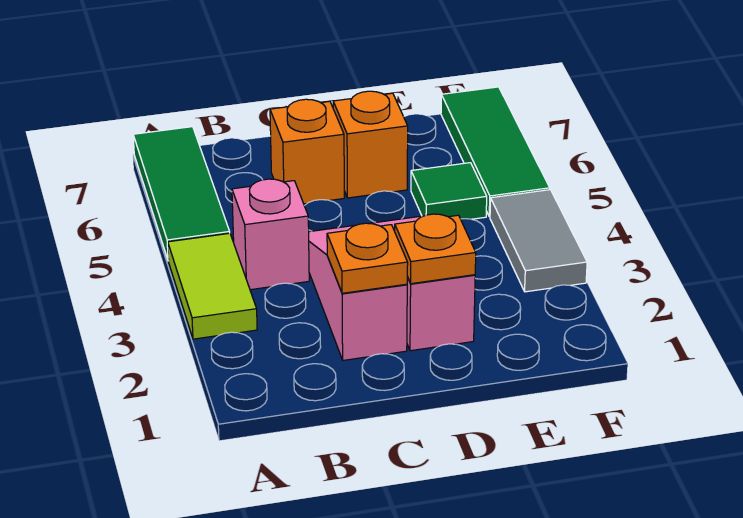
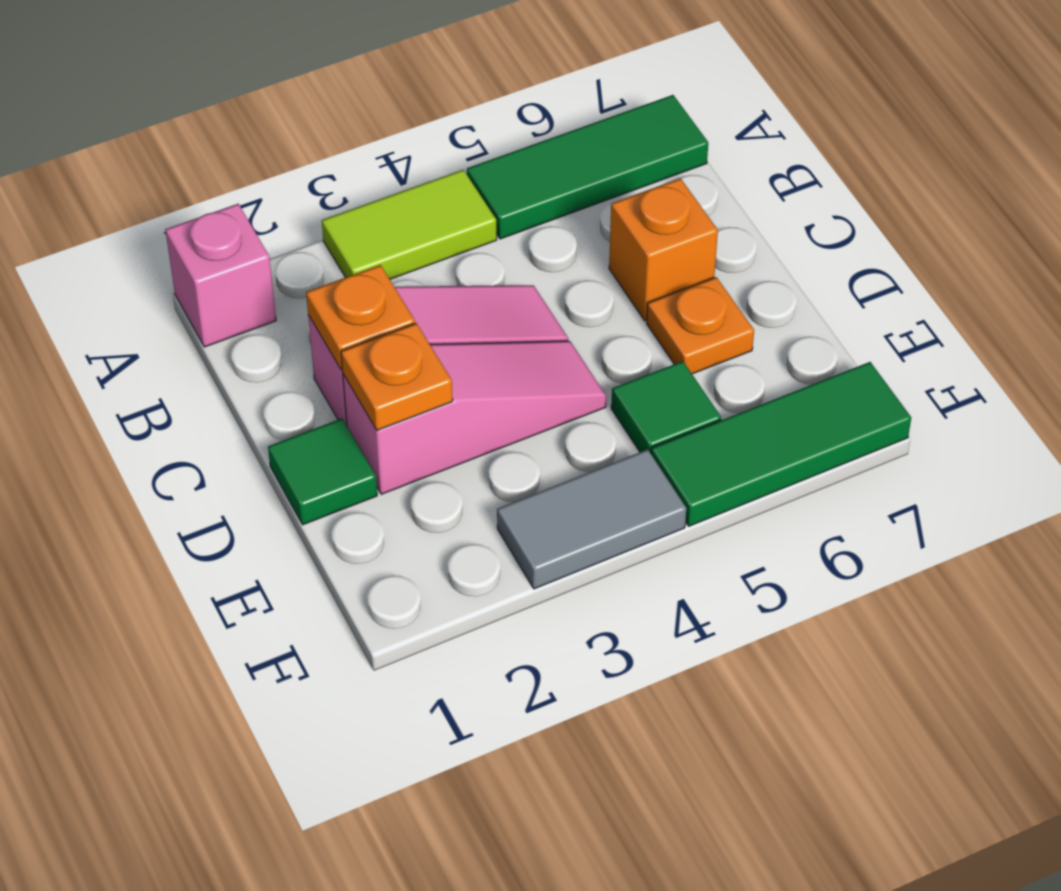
pink brick B4 level 1 -> pink brick A1 level 1
none -> green tile D1 level 1
orange brick D6 level 1 -> orange plate D6 level 1

